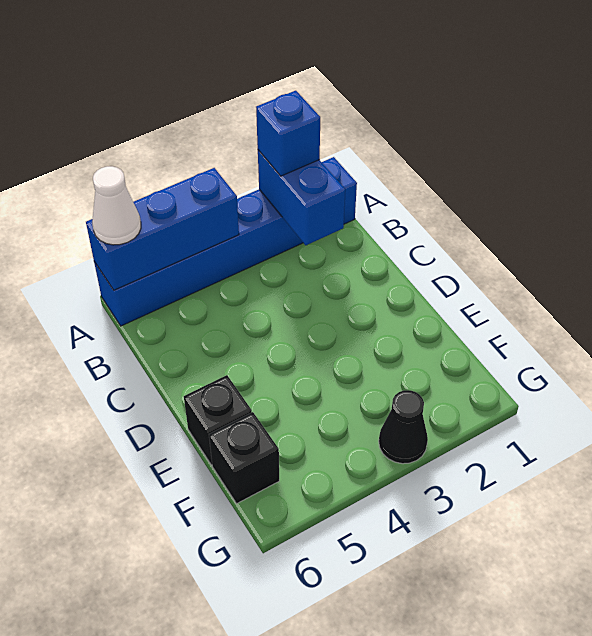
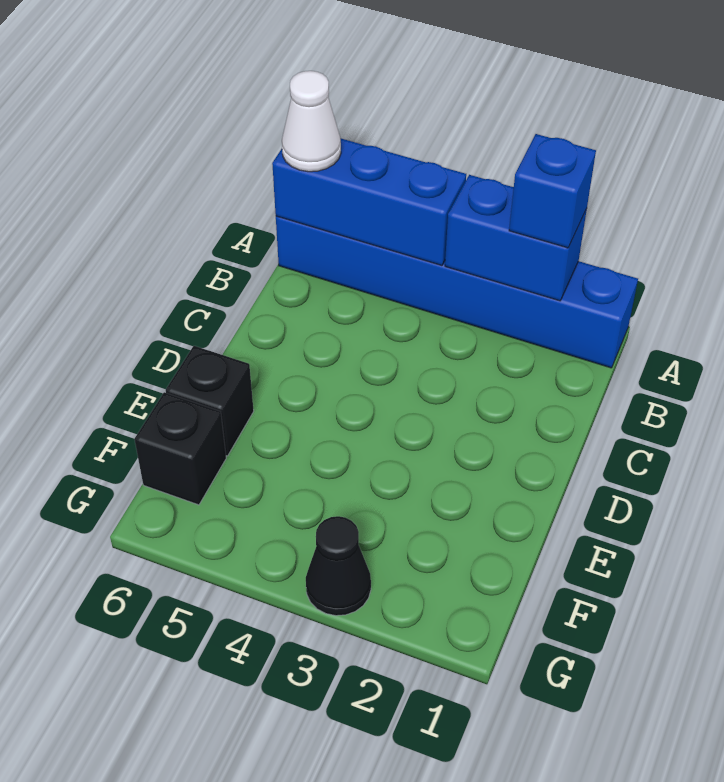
blue brick A2:B2 level 2 -> blue brick A2:A3 level 2

